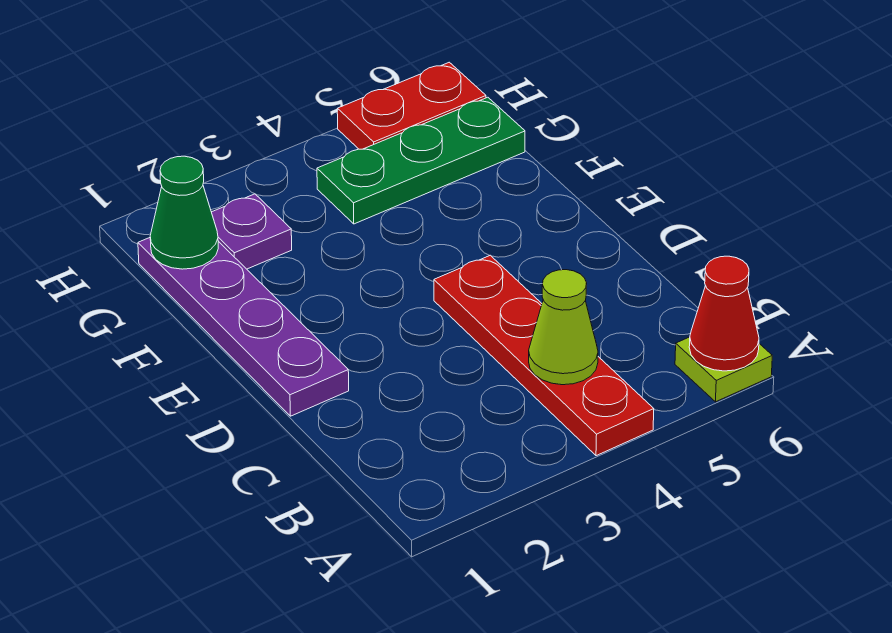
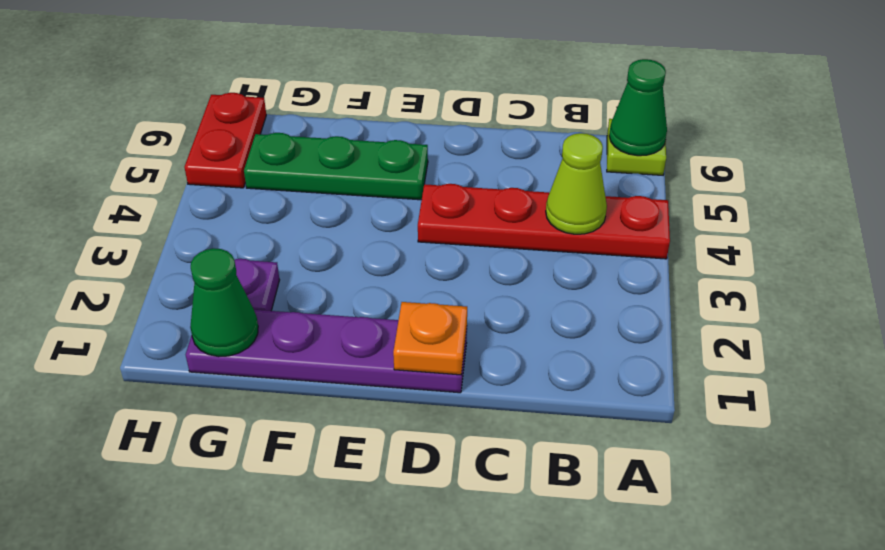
red cone A6 level 2 -> green cone A6 level 2
none -> orange plate D1 level 2
green plate G4:G6 level 1 -> green plate E5:G5 level 1

